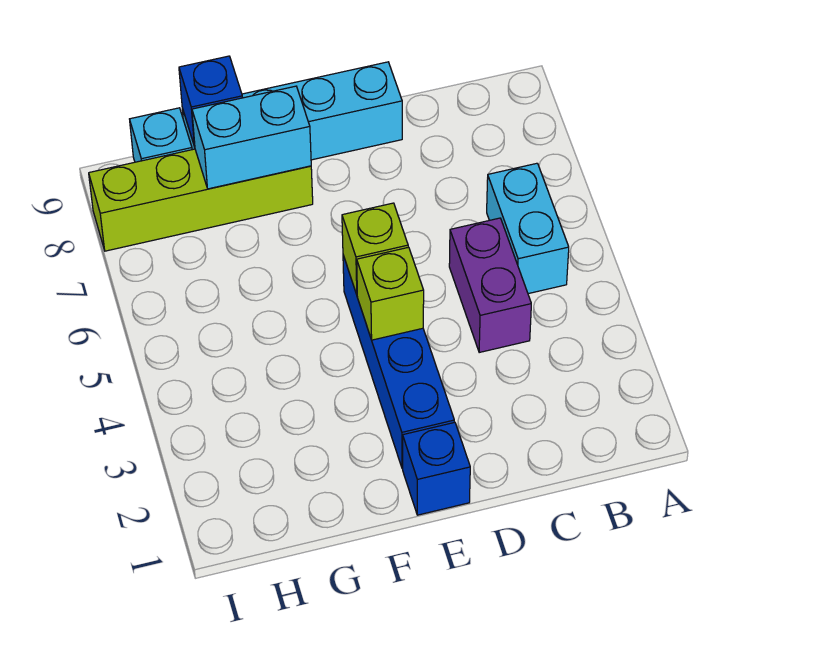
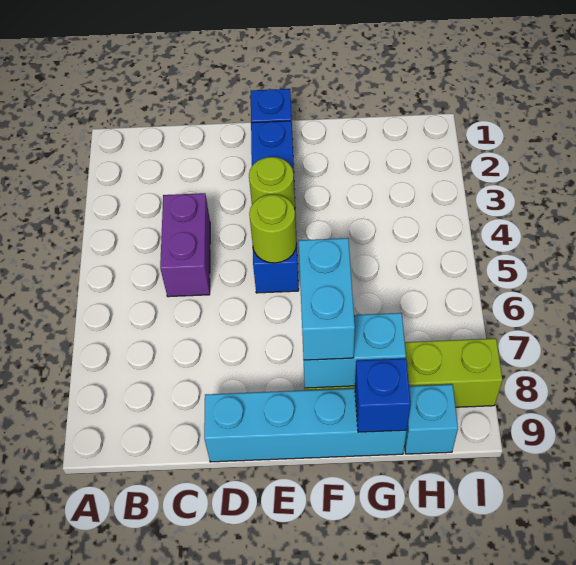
cyan brick B5:B6 level 1 -> cyan brick F7:F8 level 3
lime brick E4 level 2 -> lime round brick E4 level 2
lime brick E5 level 2 -> lime round brick E5 level 2

